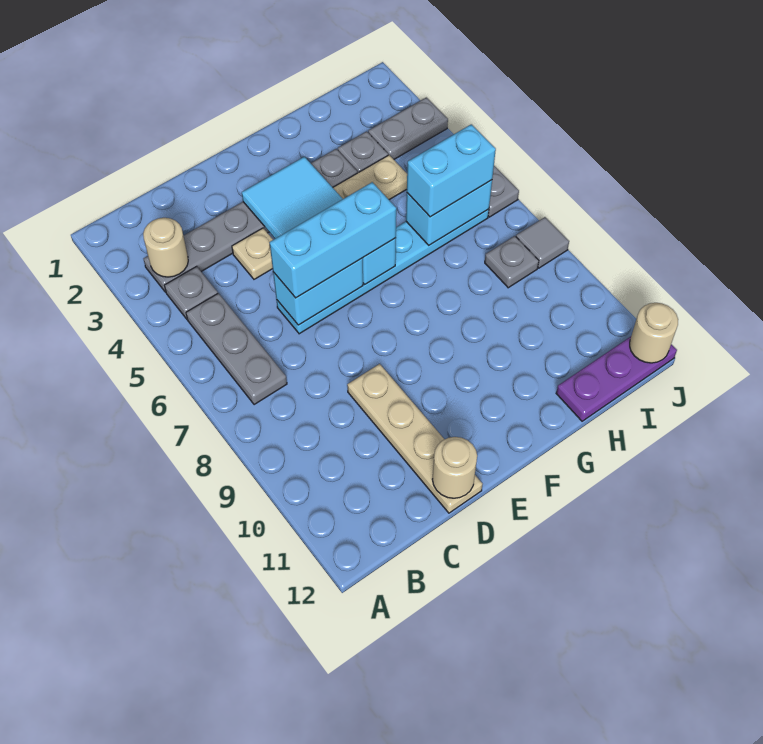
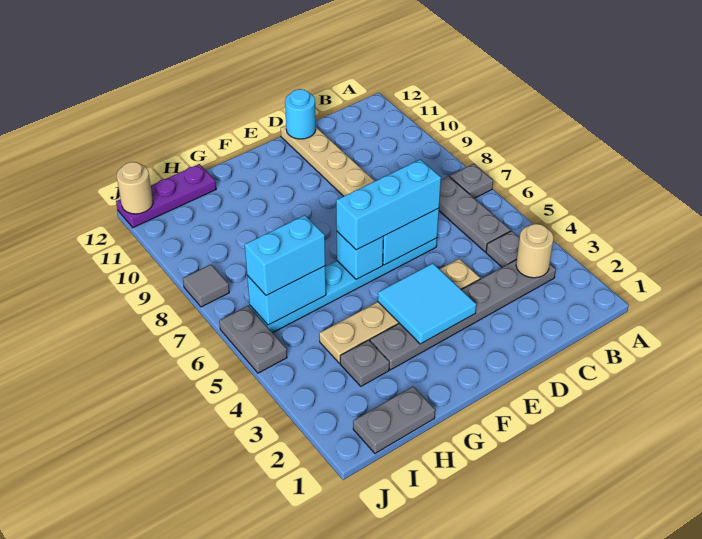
tan round brick D12 level 2 -> cyan round brick D12 level 2
grey plate I3:J3 level 1 -> grey plate H1:I1 level 1
grey plate I8 level 1 -> grey plate A7 level 1

